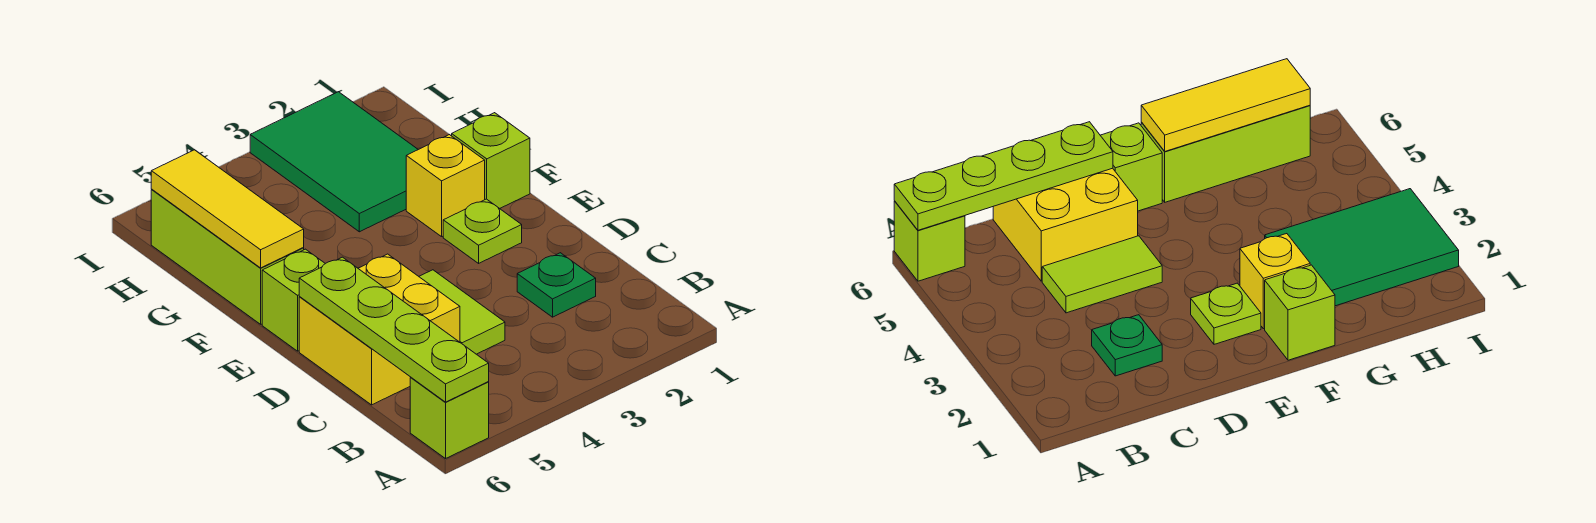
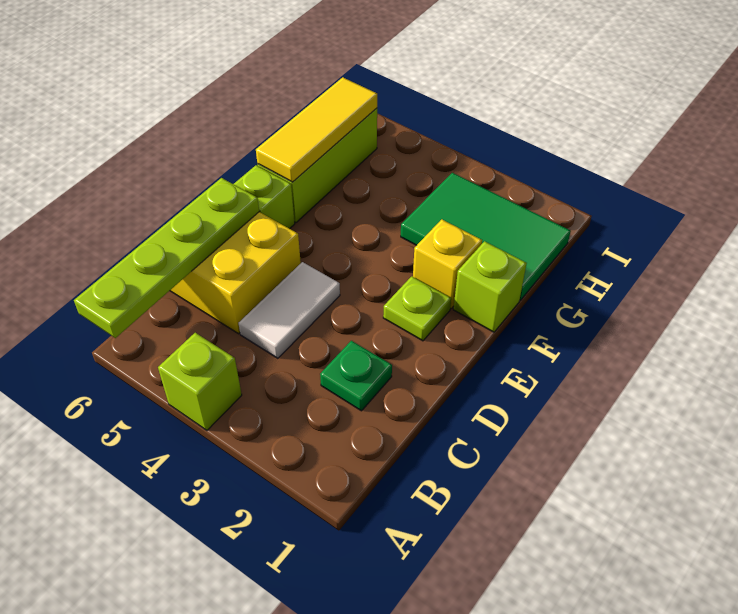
lime brick A6 level 1 -> lime brick A4 level 1
lime tile C4:D4 level 1 -> white tile C4:D4 level 1
green tile G2:I3 level 1 -> green tile G1:H3 level 1

